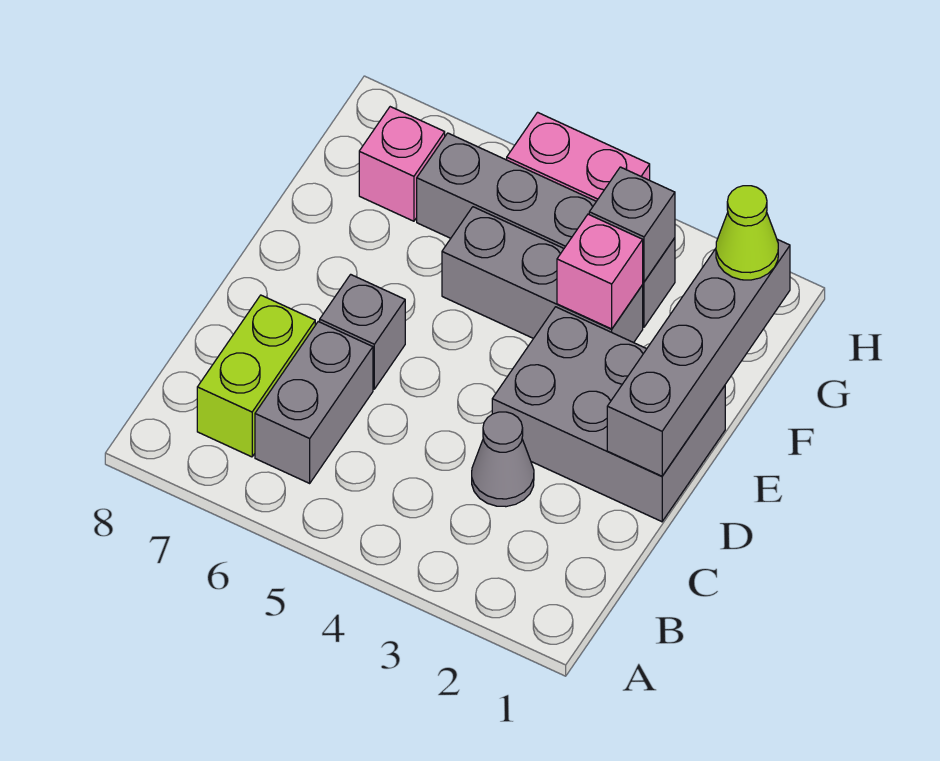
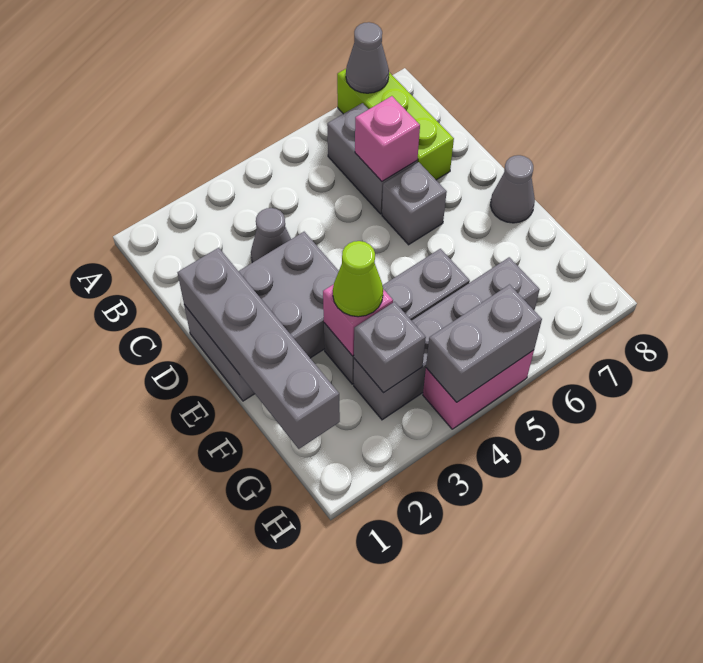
none -> grey cone A7 level 2
lime brick B7:C7 level 1 -> lime brick A7:C7 level 1
none -> grey cone E8 level 1
lime cone G1 level 3 -> lime cone F3 level 3
pink brick G7 level 1 -> pink brick C6 level 2
none -> grey brick H4:H5 level 2

